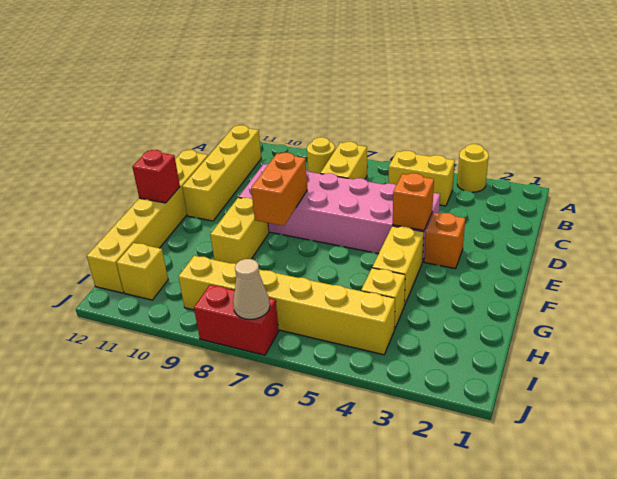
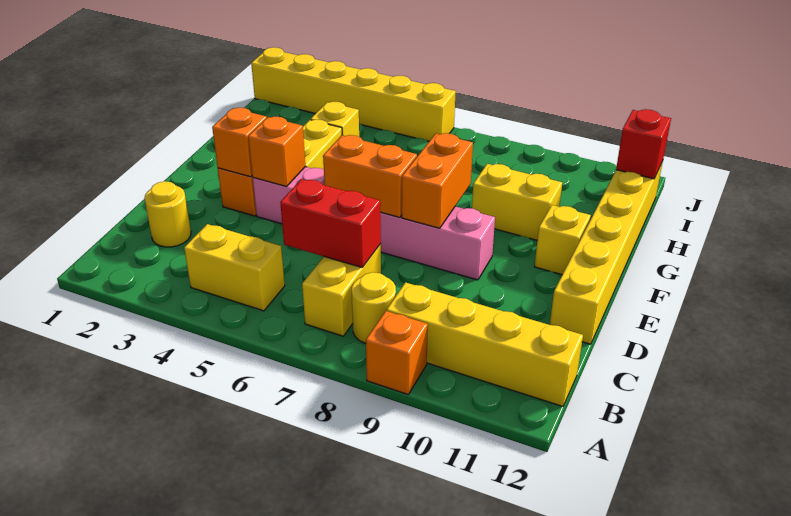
yellow round brick A3 level 1 -> yellow round brick C2 level 1
none -> orange brick A9 level 1
yellow brick B11:E11 level 1 -> yellow brick B9:B12 level 1
pink brick D4:E9 level 1 -> pink brick E4:E9 level 1
none -> orange brick E3 level 2
none -> orange brick E6:E7 level 2
yellow brick F9:G9 level 1 -> yellow brick G9:G10 level 1
red brick F12 level 2 -> red brick I12 level 2
yellow brick I4:I9 level 1 -> yellow brick J1:J6 level 1
yellow brick I11 level 1 -> yellow brick F11 level 1
red brick J7:J8 level 1 -> red brick C6:C7 level 2
tan cone J7 level 2 -> none

